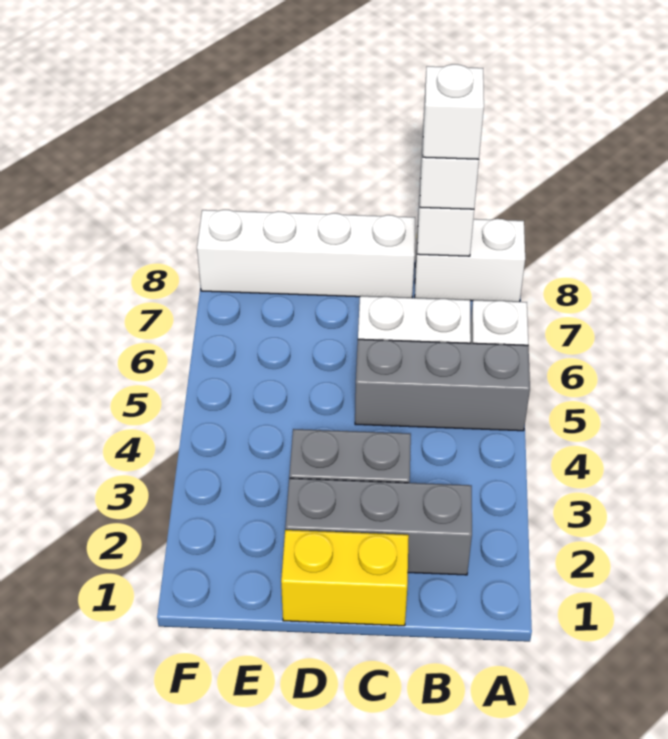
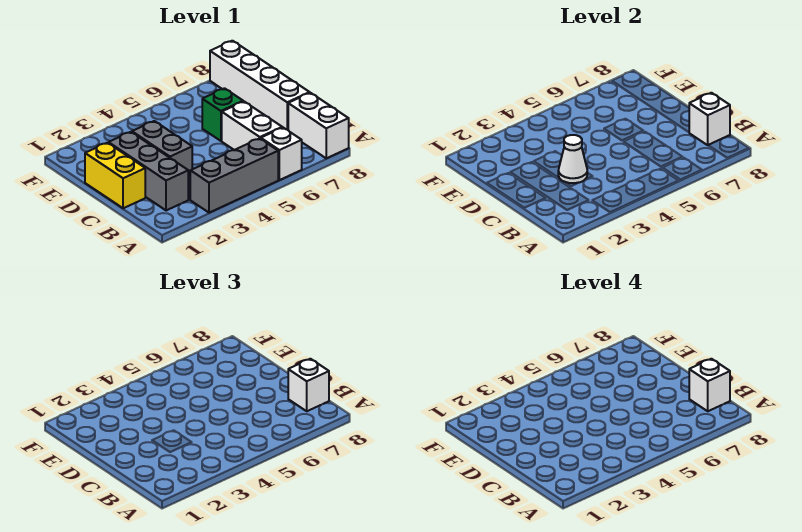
grey brick A5:C5 level 1 -> grey brick A3:A5 level 1
none -> white cone C3 level 2
none -> green brick D6 level 1

